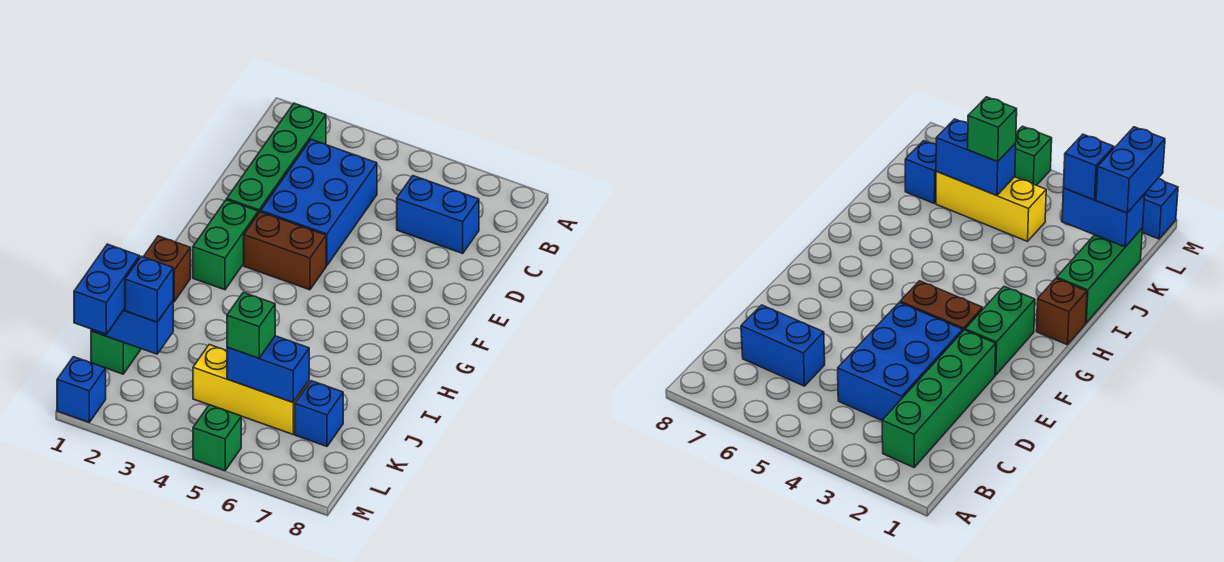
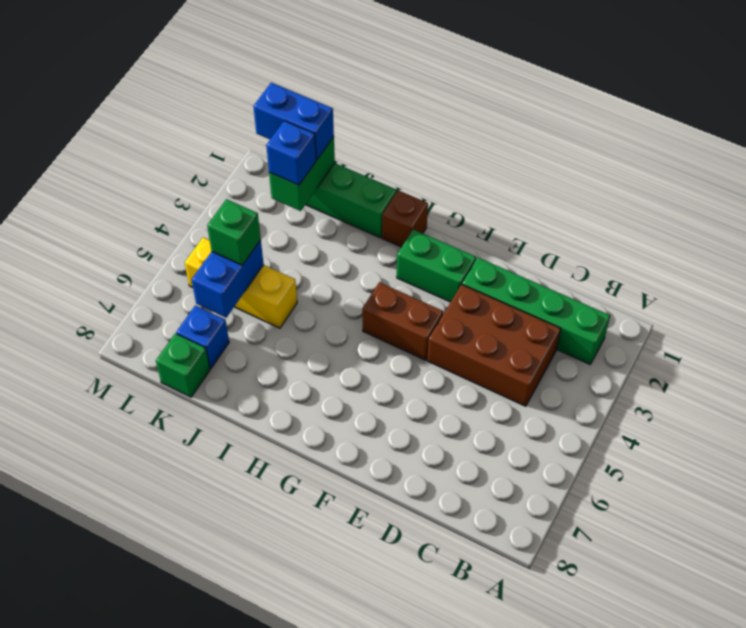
blue brick C3:E4 level 1 -> brown brick C3:E4 level 1
blue brick C6:C7 level 1 -> none
brown brick F3:F4 level 1 -> brown brick F4:G4 level 1
blue brick K1:K2 level 2 -> green brick K1:K2 level 2
yellow brick K4:K6 level 1 -> yellow brick J5:L5 level 1
blue brick M1 level 1 -> none
green brick M5 level 1 -> green brick K8 level 1

